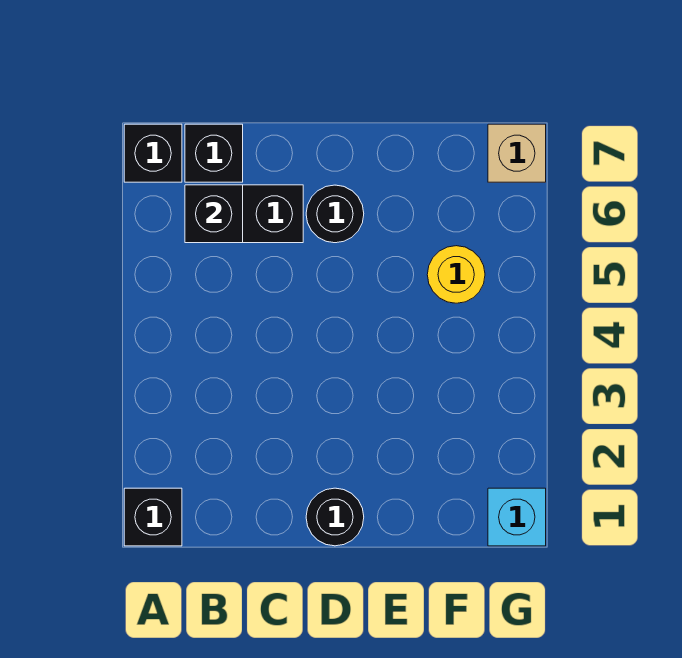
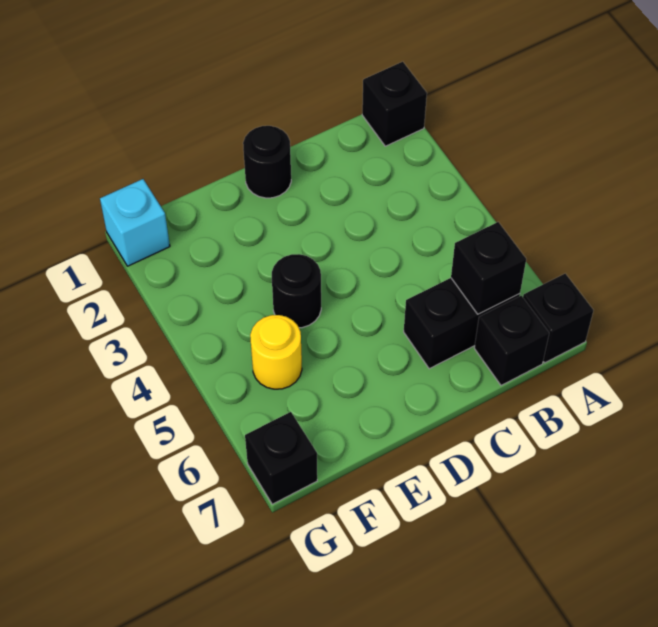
black round brick D6 level 1 -> black round brick E4 level 1
tan brick G7 level 1 -> black brick G7 level 1

